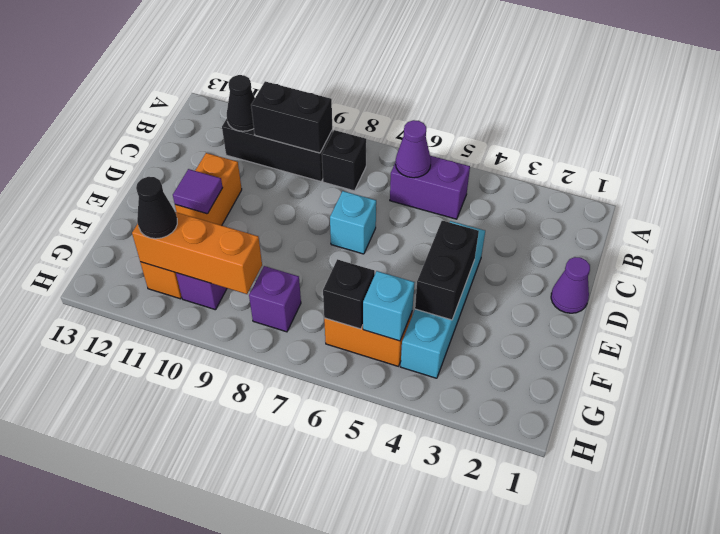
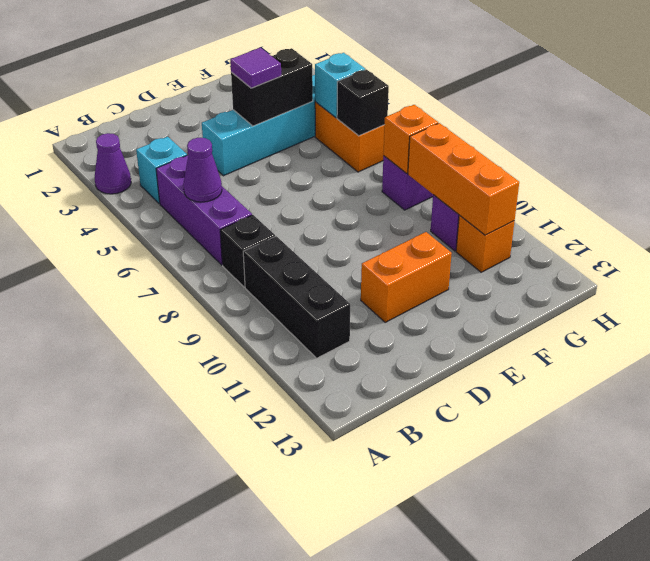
purple brick B5:B6 level 1 -> purple brick B5:B7 level 1
black brick B9:B10 level 2 -> none
black cone B11 level 2 -> none
purple cone D1 level 1 -> purple cone A3 level 1
cyan brick D7 level 1 -> cyan brick B4 level 1
purple tile E11 level 2 -> purple tile E4 level 3
none -> orange brick G8 level 2
black cone G11 level 3 -> none

